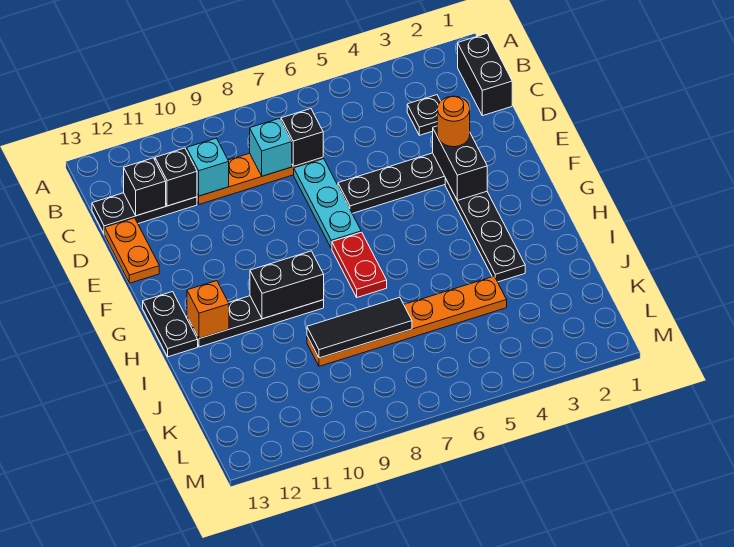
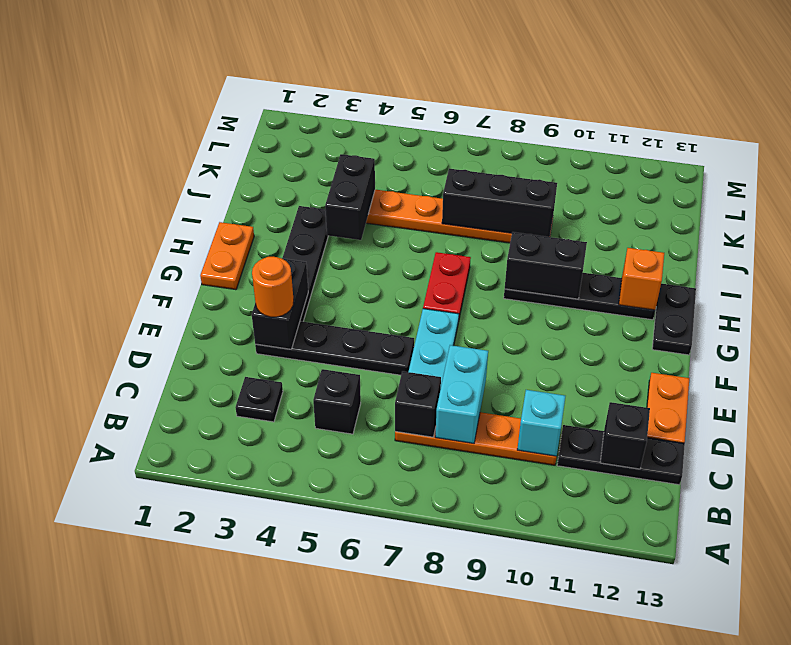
black brick B1:C1 level 1 -> black brick I4:J4 level 2
cyan brick C8 level 2 -> cyan brick C8:D8 level 2
black brick C11 level 2 -> black brick C5 level 1
none -> orange plate G1:H1 level 1
black tile J7:J9 level 2 -> black brick J7:J9 level 2

